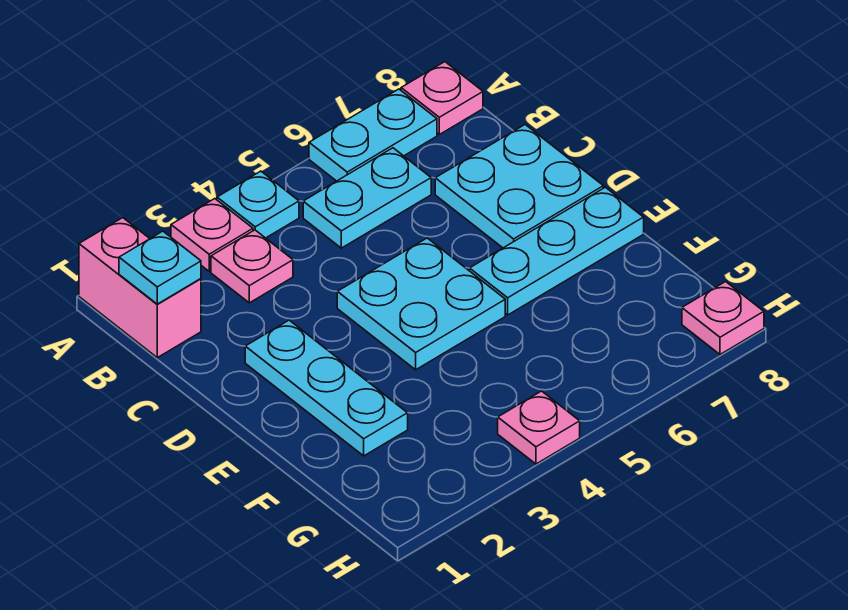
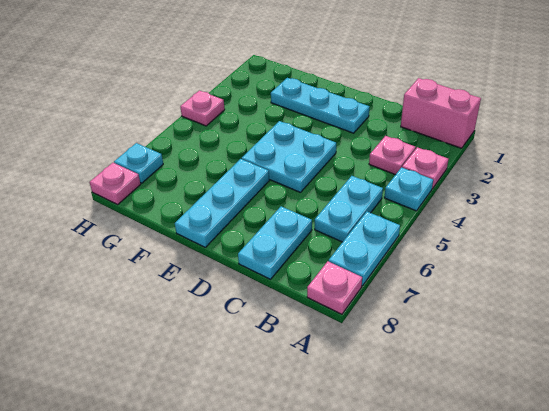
cyan plate B1 level 2 -> cyan plate H7 level 1
cyan plate C7:D8 level 1 -> cyan plate C7:C8 level 1

